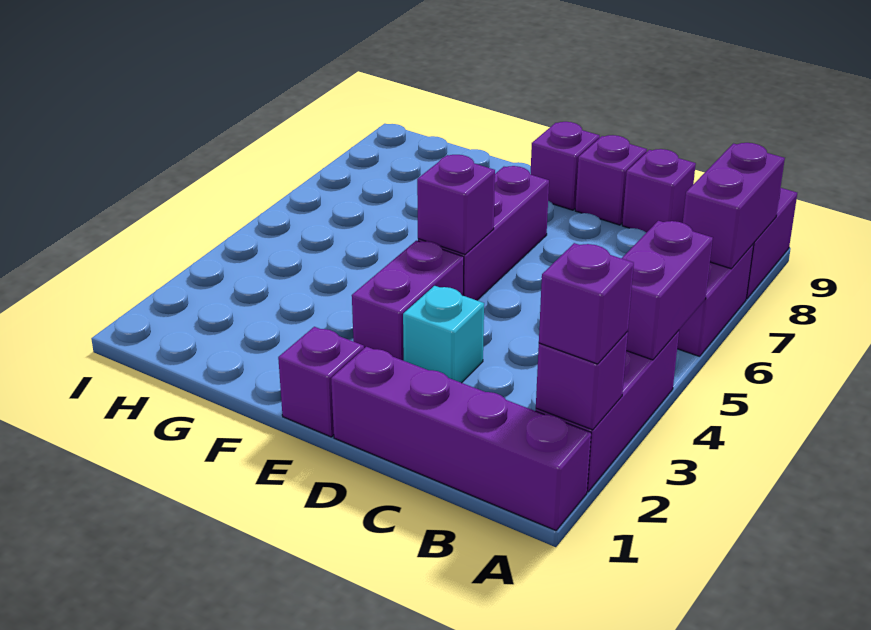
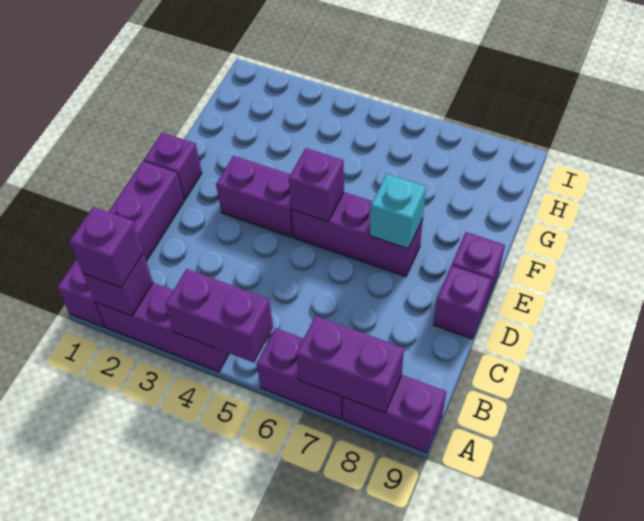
purple brick C9 level 1 -> none
cyan brick D3 level 1 -> cyan brick E7 level 2

